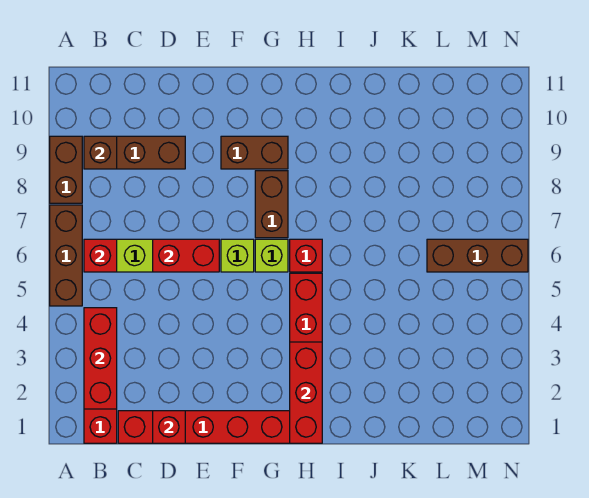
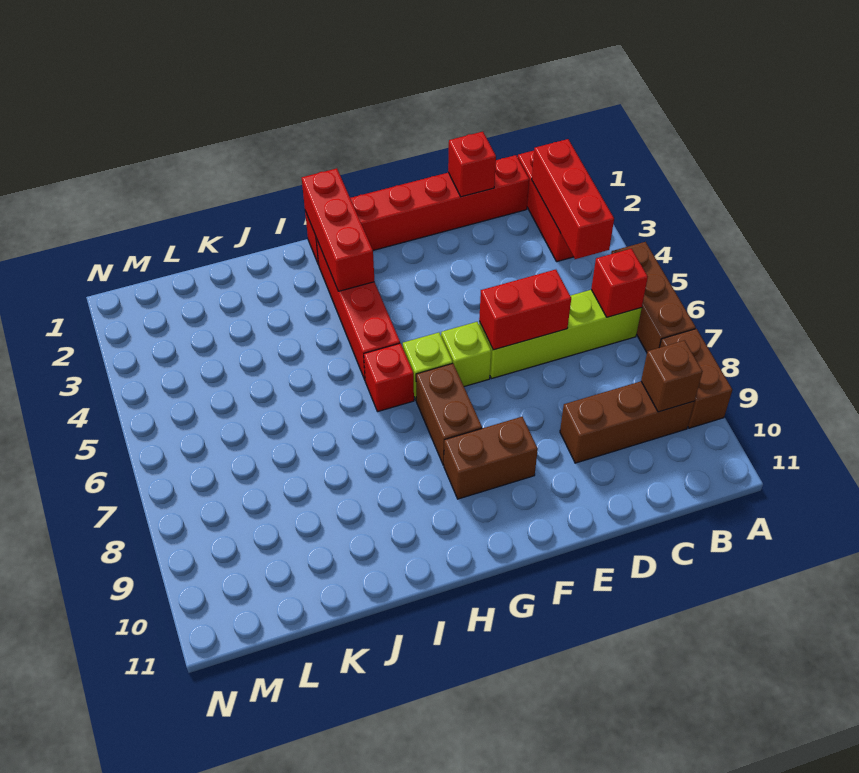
brown brick L6:N6 level 1 -> none

